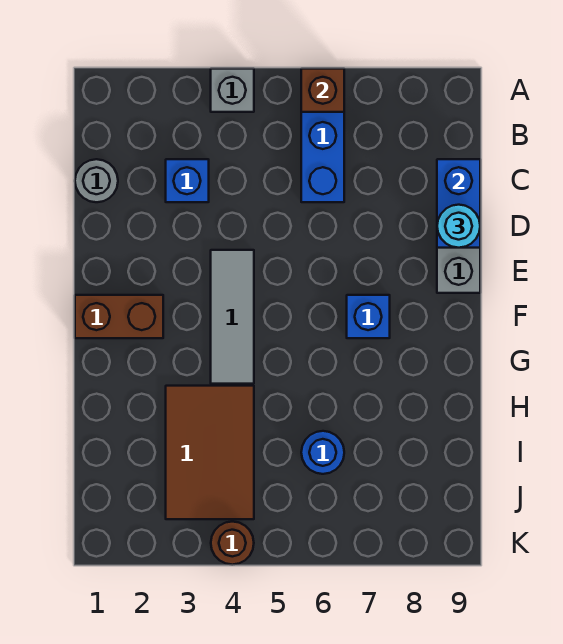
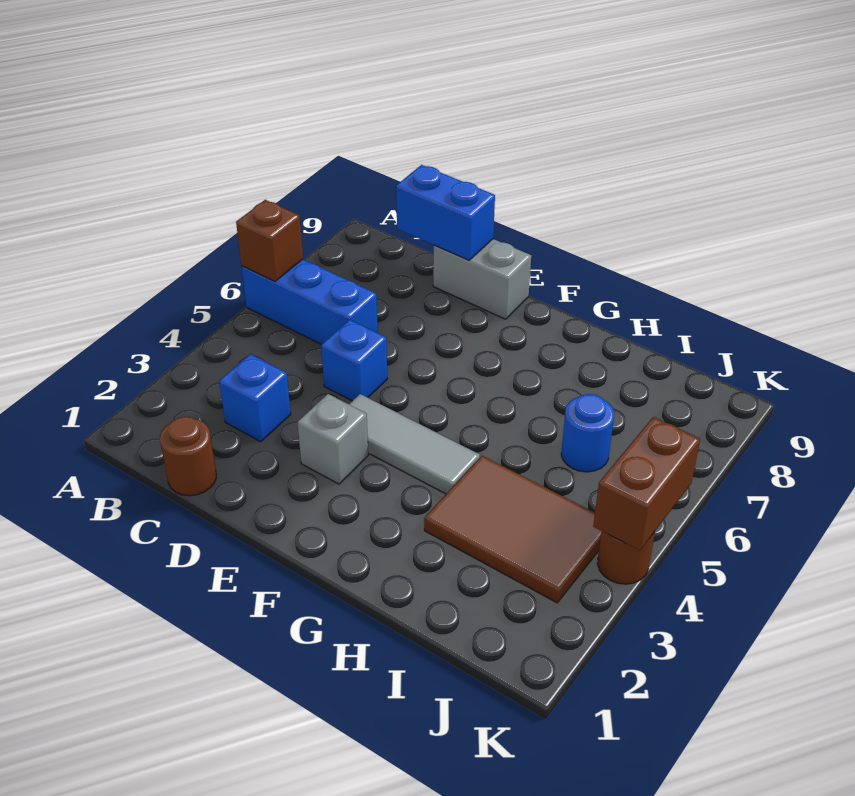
grey brick A4 level 1 -> grey brick E3 level 1
grey round brick C1 level 1 -> brown round brick C1 level 1
cyan round brick D9 level 3 -> none
brown brick F1:F2 level 1 -> brown brick K4:K5 level 2
blue brick F7 level 1 -> blue brick D5 level 1

